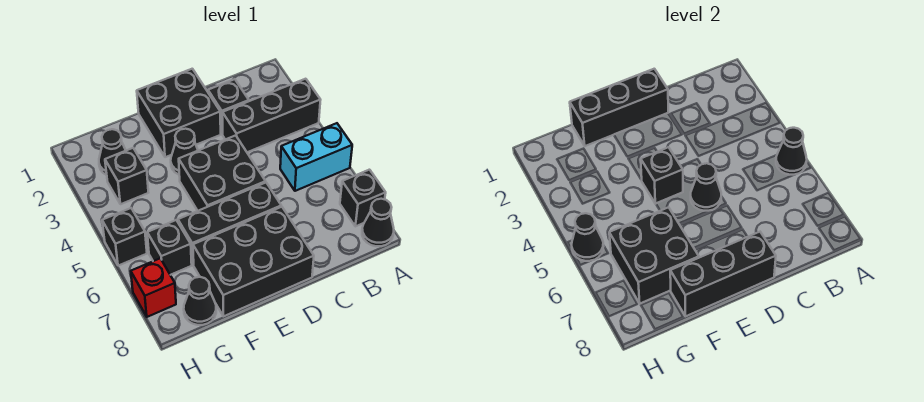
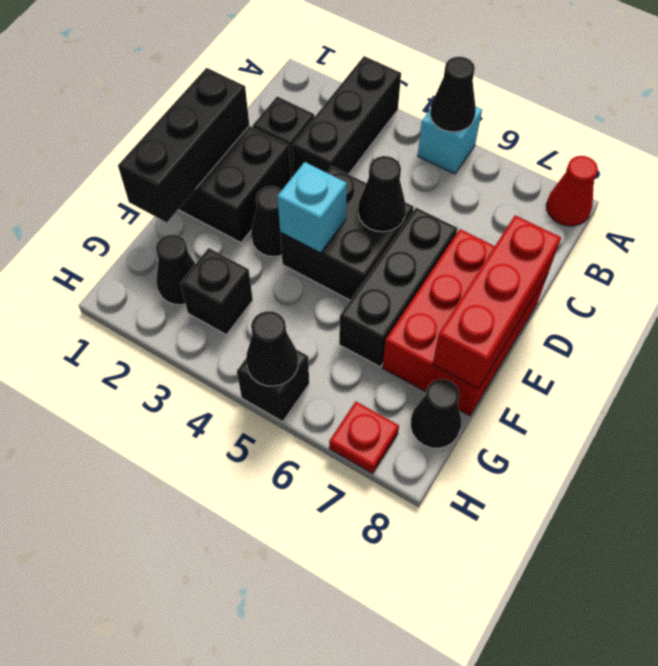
cyan brick A5:B5 level 1 -> cyan brick A5 level 1
black brick A7 level 1 -> none
black cone A8 level 1 -> red cone A8 level 1
black brick D7:F8 level 1 -> red brick D7:F8 level 1
black brick D8:F8 level 2 -> red brick D8:F8 level 2
black brick E4 level 2 -> cyan brick E4 level 2
black brick F6:G7 level 2 -> none
black brick G6 level 1 -> none
red brick H7 level 1 -> red plate H7 level 1

